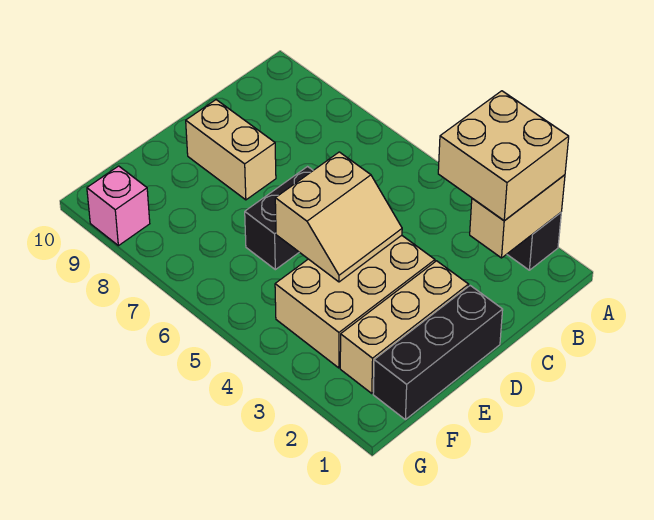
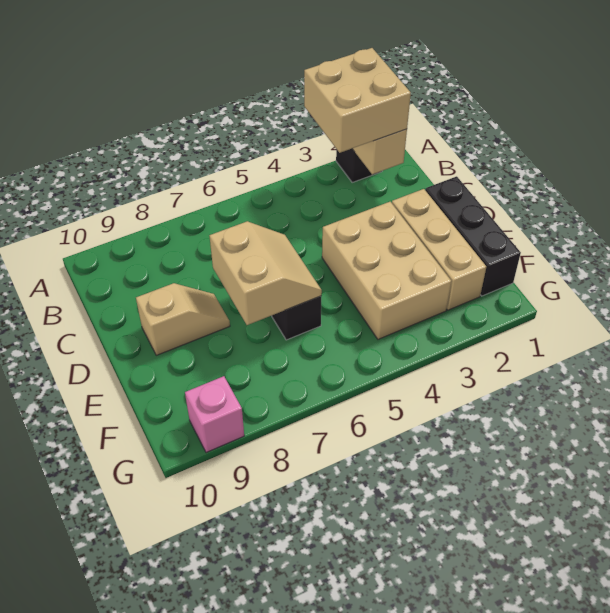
tan slope D4:E5 level 2 top 5 -> tan slope D6:E7 level 2 top 7
tan brick D8:D9 level 1 -> tan slope D8:D9 level 1 top 9

